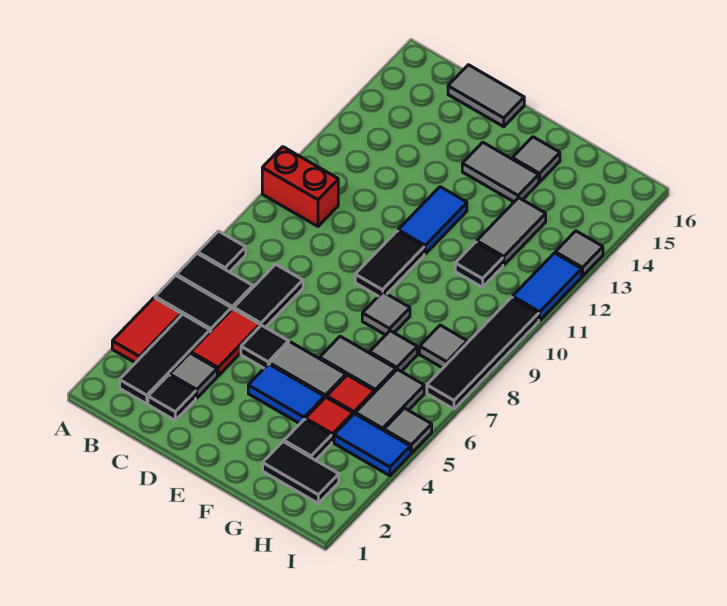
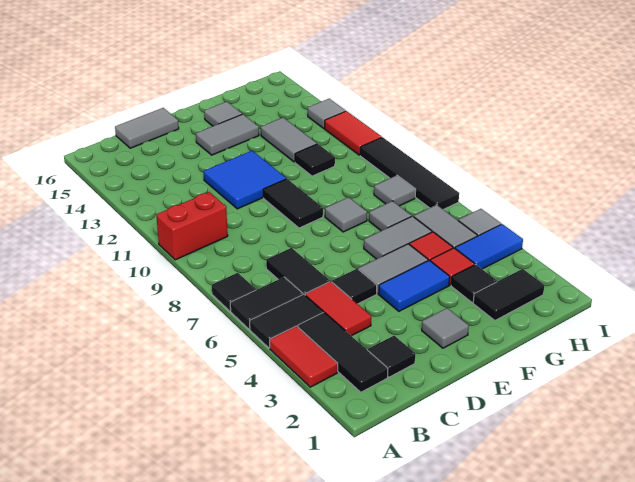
grey tile C3 level 1 -> grey tile E2 level 1
blue tile E11:E12 level 1 -> blue tile D11:E12 level 1
blue tile I11:I12 level 1 -> red tile I11:I12 level 1

